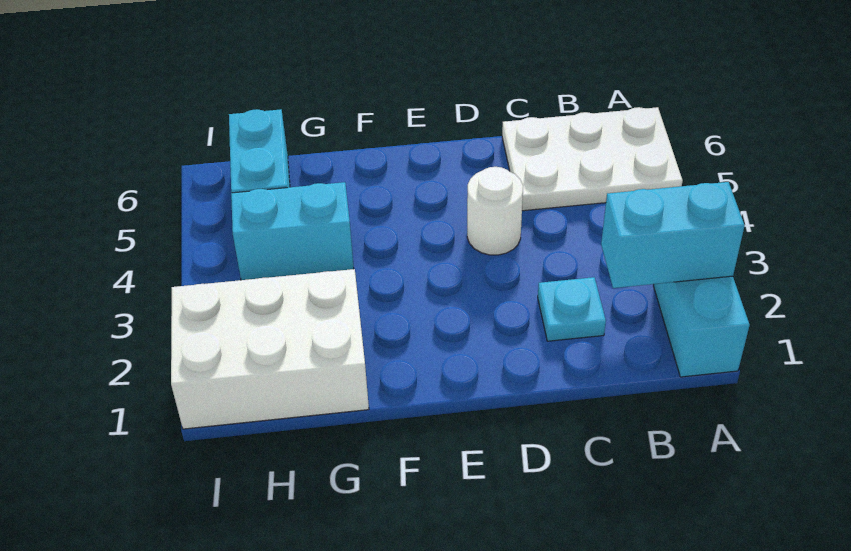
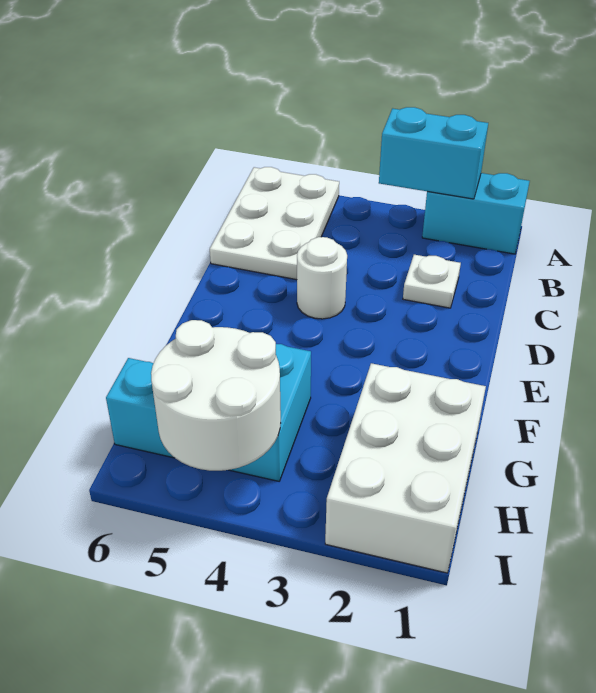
cyan brick A2:B2 level 2 -> cyan brick A2:A3 level 2
cyan plate C2 level 1 -> white plate C2 level 1
none -> white round brick H4:I5 level 2

